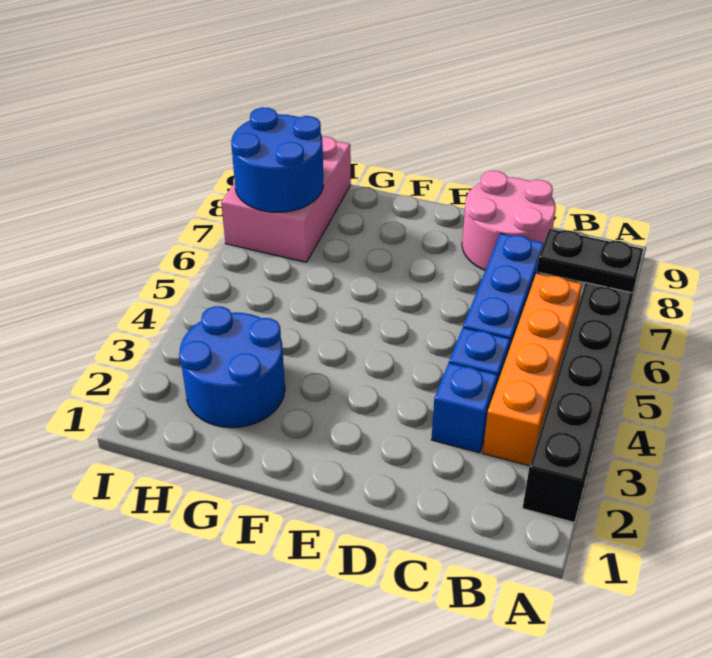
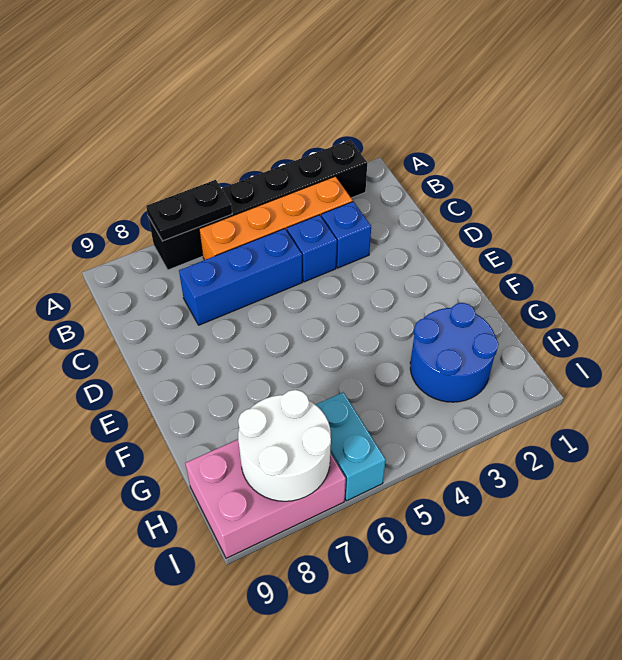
black plate A7:B7 level 2 -> black plate A6:A7 level 2
pink round brick C8:D9 level 1 -> none
none -> cyan brick H6:I6 level 1
blue round brick H7:I8 level 2 -> white round brick H7:I8 level 2

